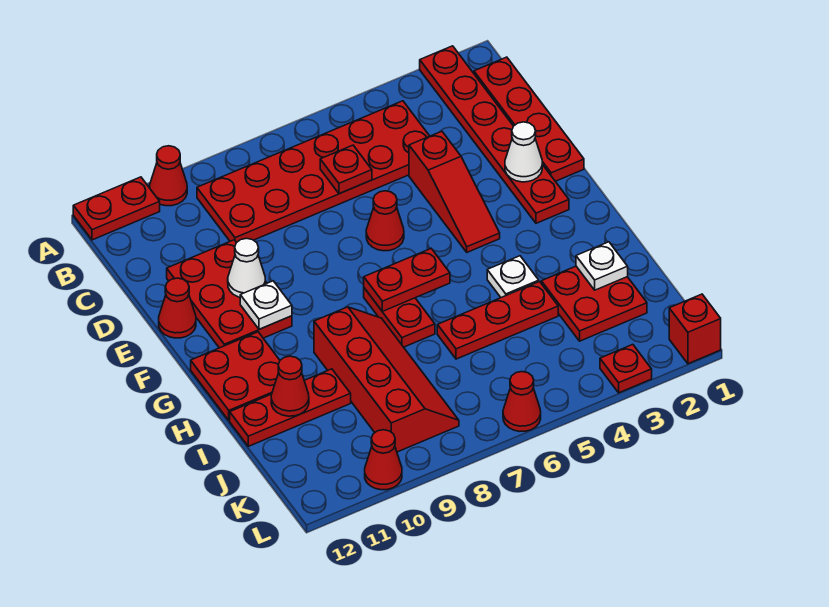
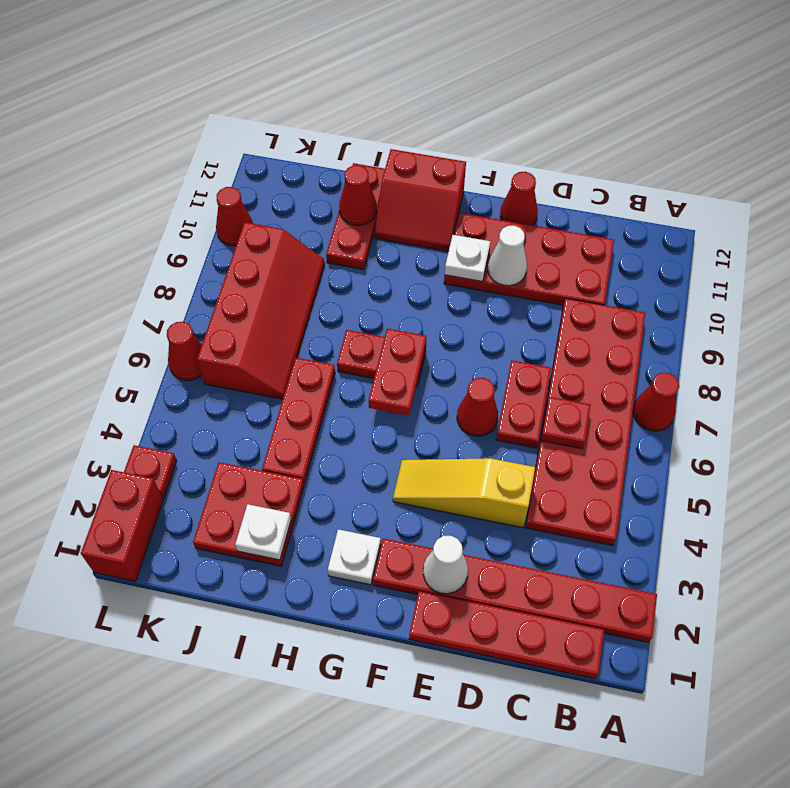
red cone A10 level 1 -> red cone A7 level 1
red plate A11:A12 level 1 -> red plate D6:D7 level 1
red slope D4:F4 level 1 top D -> yellow slope D4:F4 level 1 top D
red plate D10:F11 level 1 -> red plate C10:F11 level 1
red plate G11:H12 level 1 -> red slope G11:H12 level 1 top 12
white plate H4 level 1 -> white plate G2 level 1
red slope H8:K9 level 1 top 9 -> red slope J6:K9 level 1 top K
red brick L1 level 1 -> red brick L1:L2 level 1

